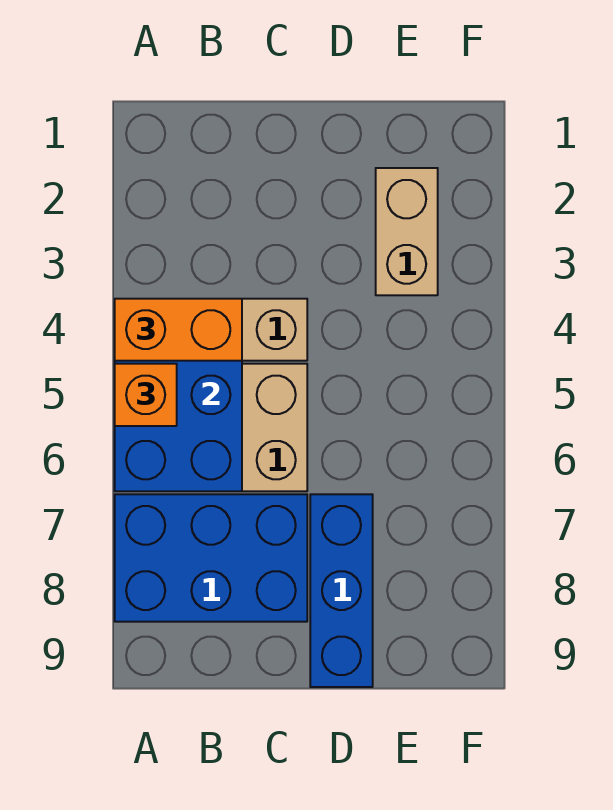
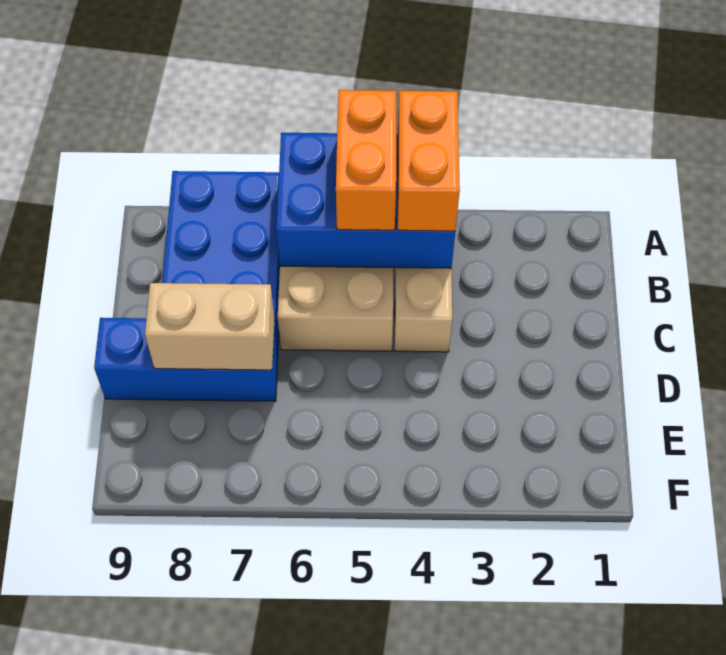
orange brick A5 level 3 -> orange brick A5:B5 level 3
tan brick E2:E3 level 1 -> tan brick D7:D8 level 2

